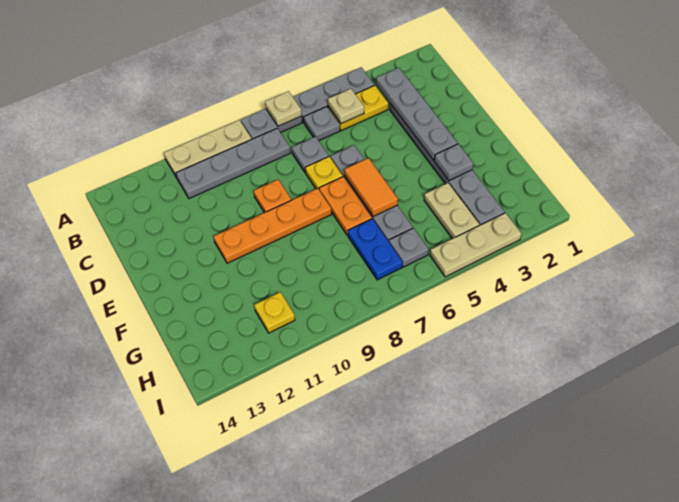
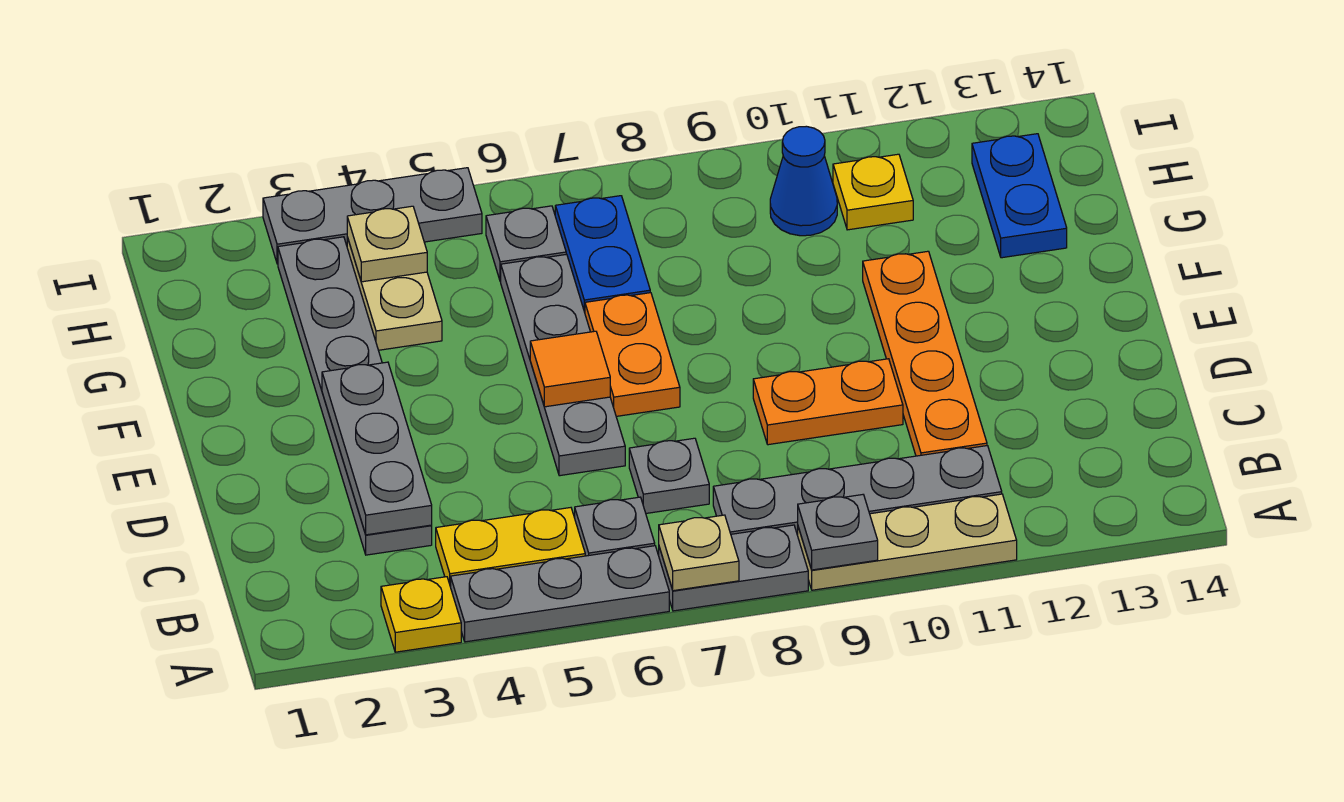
grey plate B3:E3 level 2 -> grey plate C3:E3 level 2
tan plate B5 level 2 -> tan plate H4 level 2
yellow plate D7 level 1 -> yellow plate A3 level 1
orange plate D9 level 1 -> orange plate D9:D10 level 1
orange tile E6:F6 level 2 -> orange tile E6 level 2
orange plate E8:E11 level 1 -> orange plate C11:F11 level 1
grey plate F3 level 2 -> grey plate A9 level 2
none -> blue plate G13:H13 level 1
none -> blue cone H10 level 1
tan plate I3:I5 level 1 -> grey plate I3:I5 level 1

